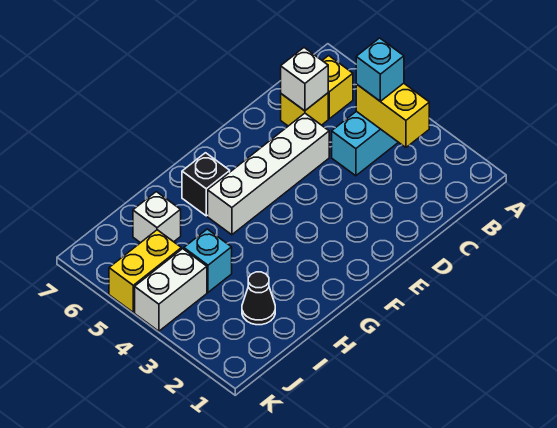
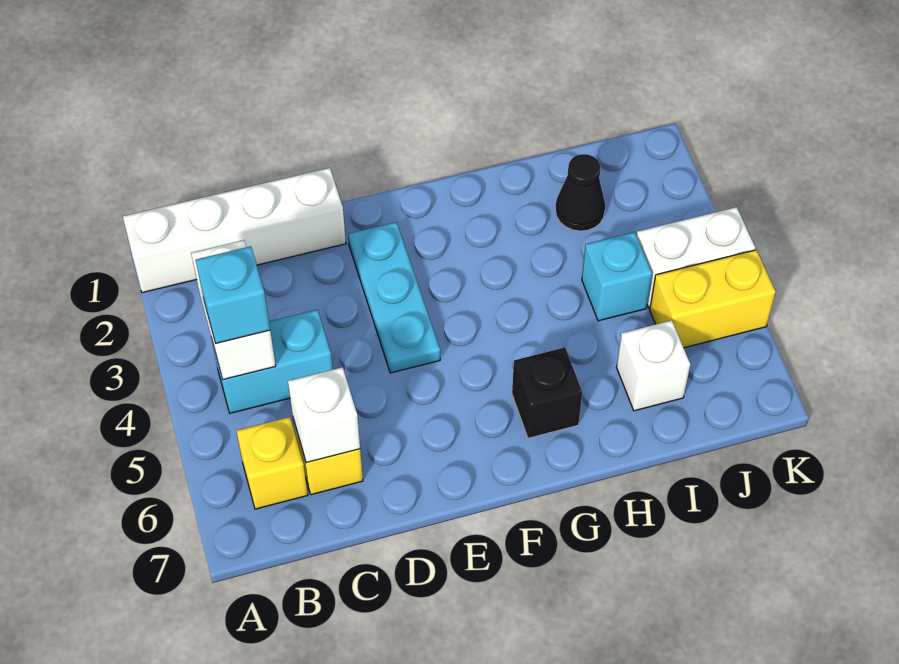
yellow brick B3:B4 level 2 -> white brick B3:B4 level 2
white brick D5:G5 level 1 -> white brick A1:D1 level 1
none -> cyan plate E2:E4 level 1

